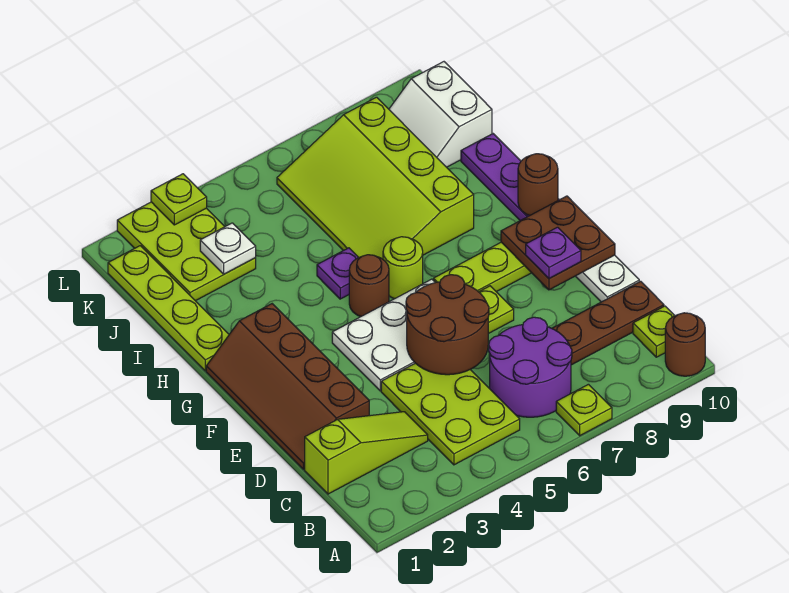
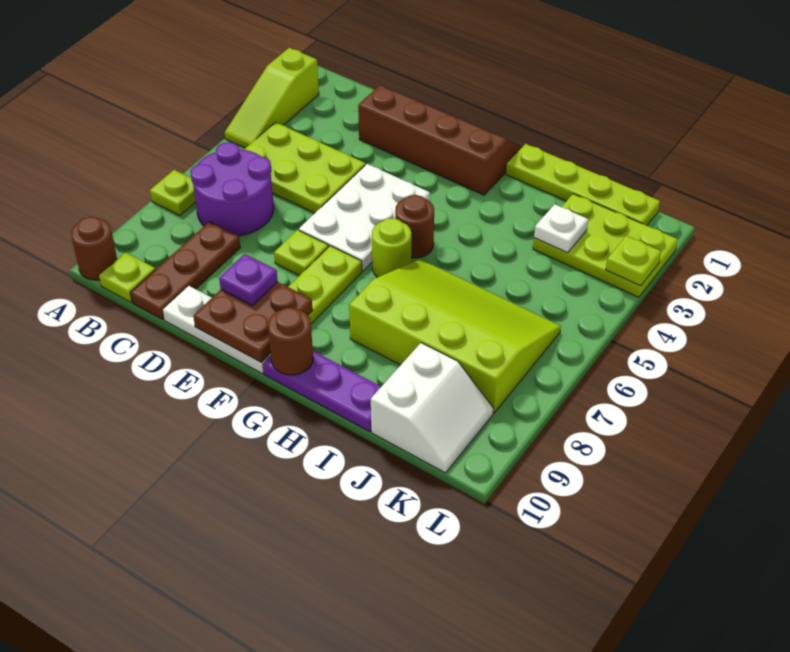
lime slope C1:C3 level 1 top 1 -> lime slope A2:A4 level 1 top 2
brown round brick D5:E6 level 2 -> none
purple plate H5 level 1 -> none
white slope J9:K10 level 1 top 10 -> white slope J9:K10 level 1 top J

